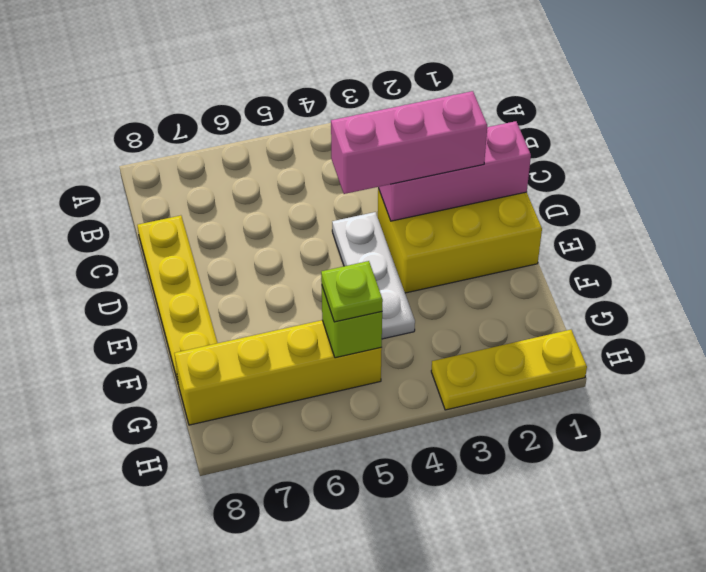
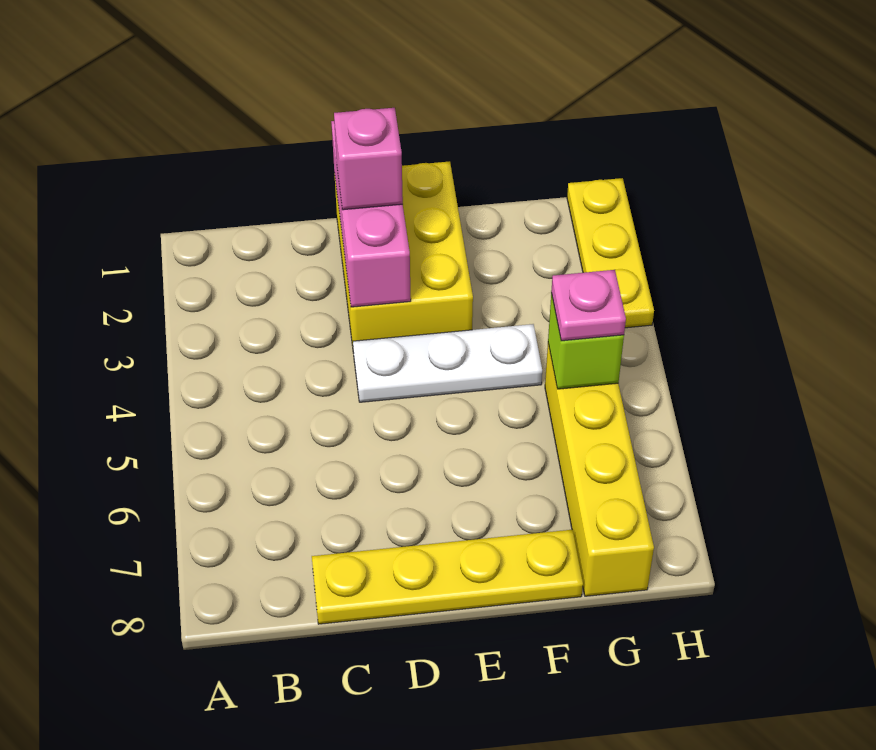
pink brick D2:D4 level 3 -> pink brick D2 level 3
lime plate G5 level 3 -> pink plate G5 level 3

